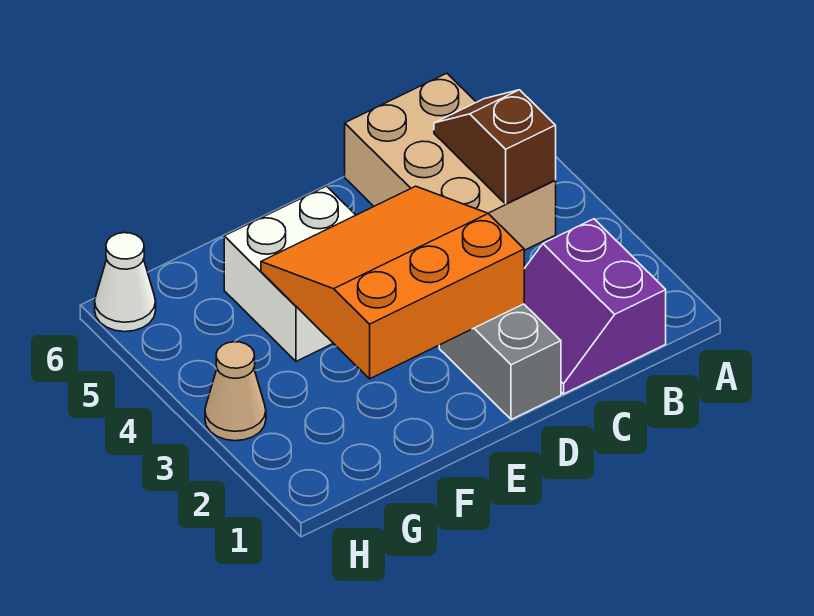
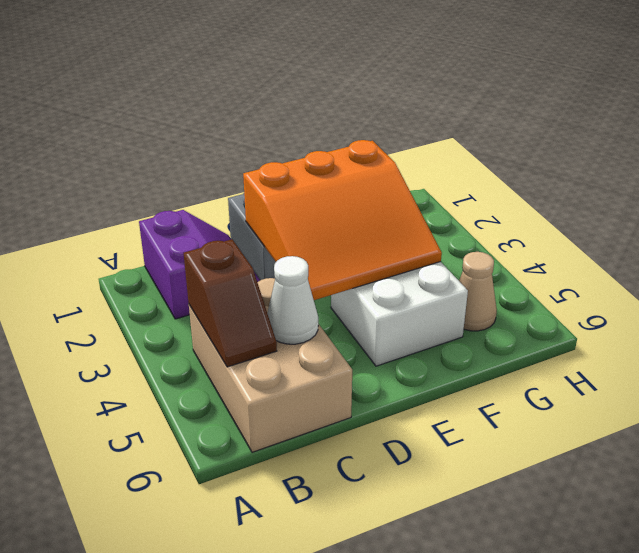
tan cone H3 level 1 -> tan cone G5 level 1
white cone H6 level 1 -> white cone C5 level 2

